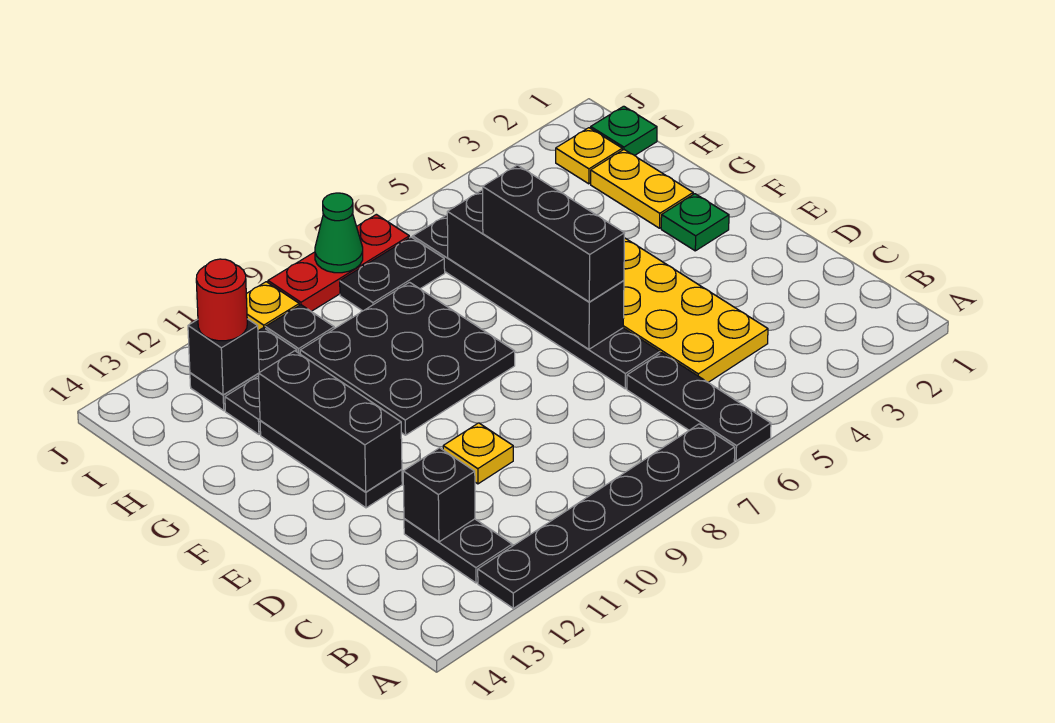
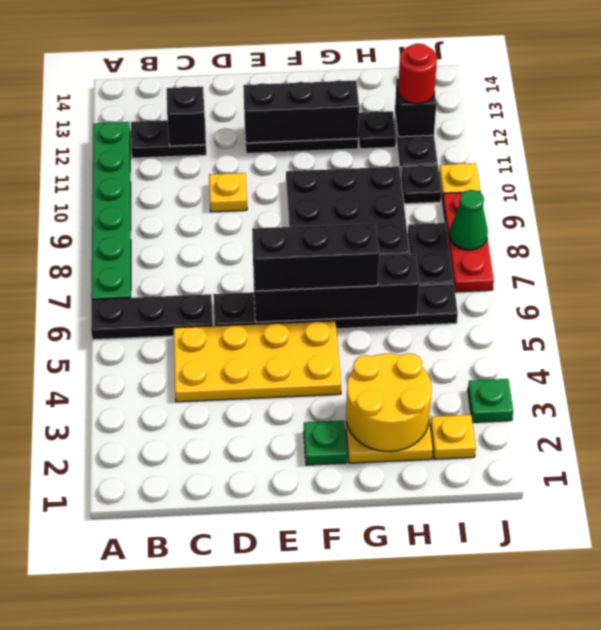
black plate A7:A12 level 1 -> green plate A7:A12 level 1
none -> yellow round brick G2:H3 level 2
green plate I1 level 1 -> green plate J3 level 1

